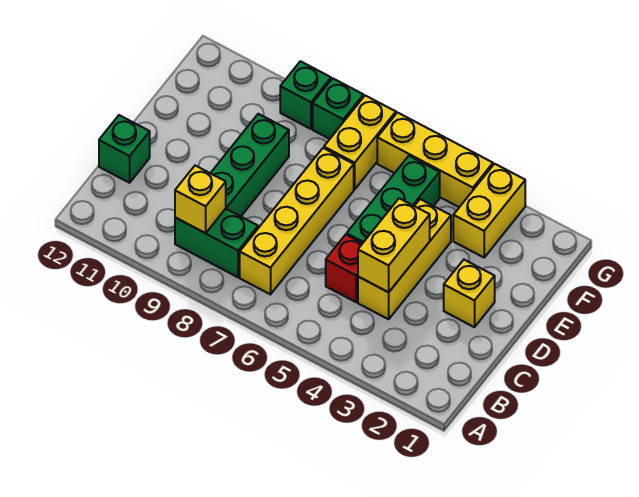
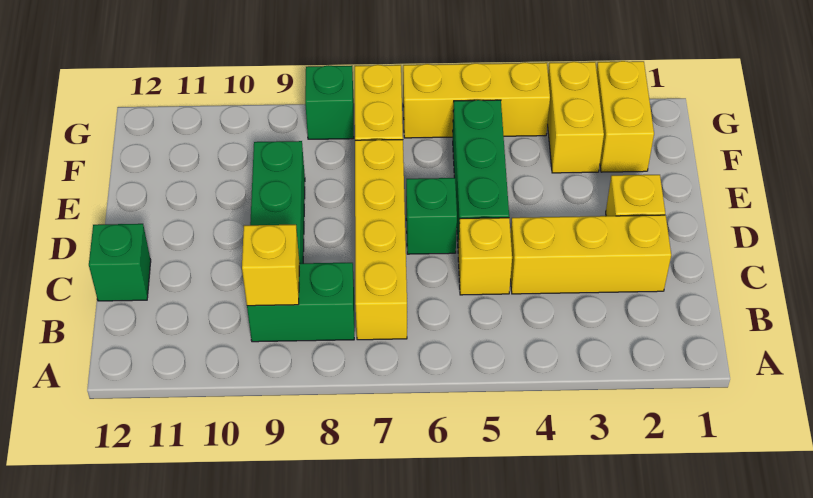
yellow brick C4:E4 level 1 -> yellow brick C2:C4 level 1
yellow brick C4:D4 level 2 -> yellow brick F2:G2 level 1
red brick C5 level 1 -> yellow brick C5 level 1
green brick G9 level 1 -> green brick D6 level 1

